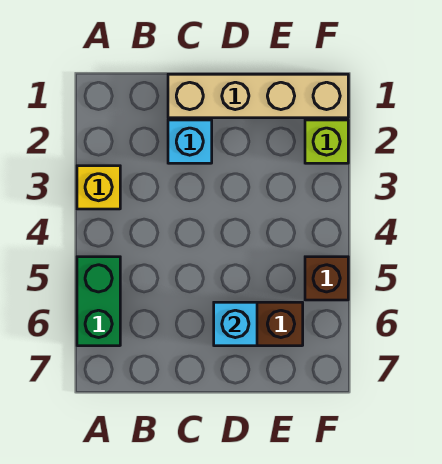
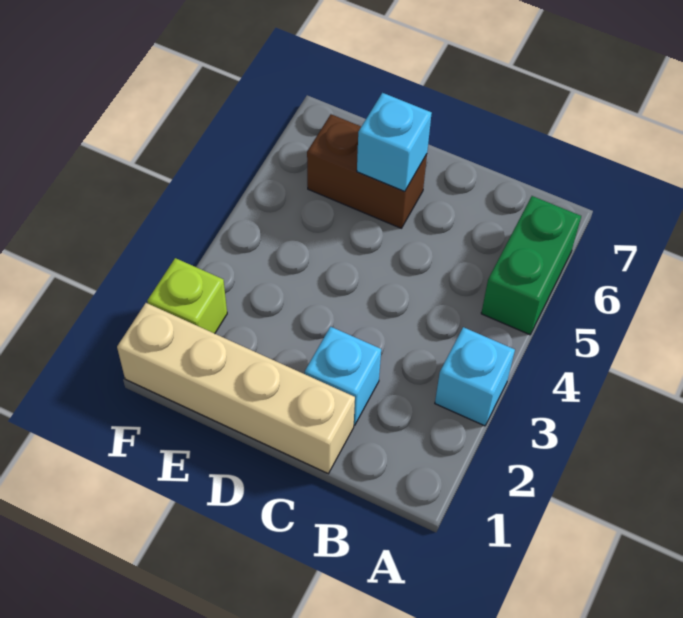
yellow brick A3 level 1 -> cyan brick A3 level 1
brown brick F5 level 1 -> none

